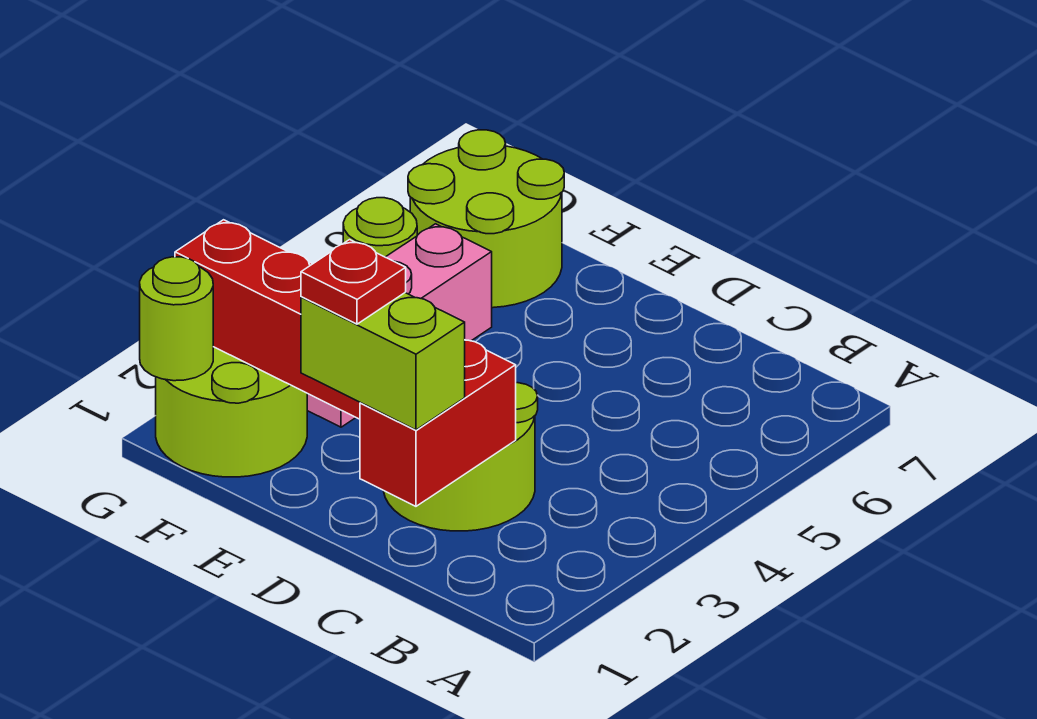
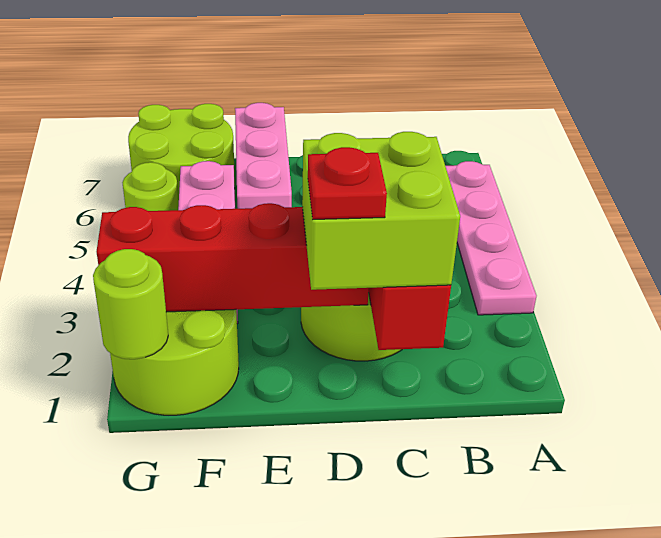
none -> pink plate A3:A6 level 1
lime brick C1:D1 level 3 -> lime brick C1:D2 level 3
none -> pink brick E5:E7 level 1

